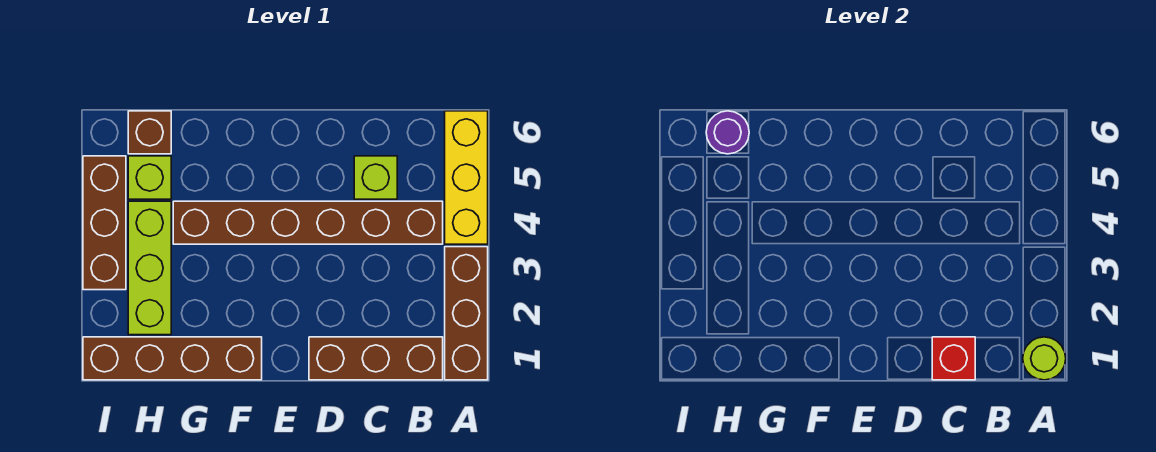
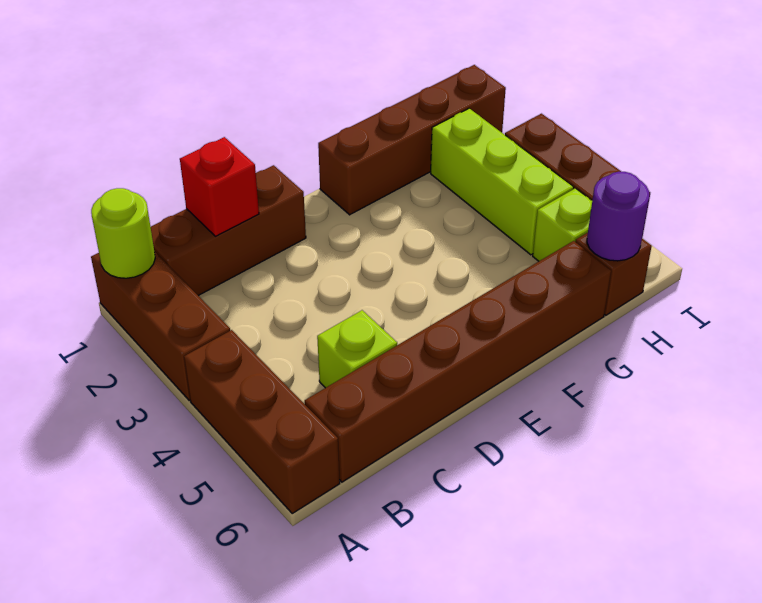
yellow brick A4:A6 level 1 -> brown brick A4:A6 level 1
brown brick B4:G4 level 1 -> brown brick B6:G6 level 1

